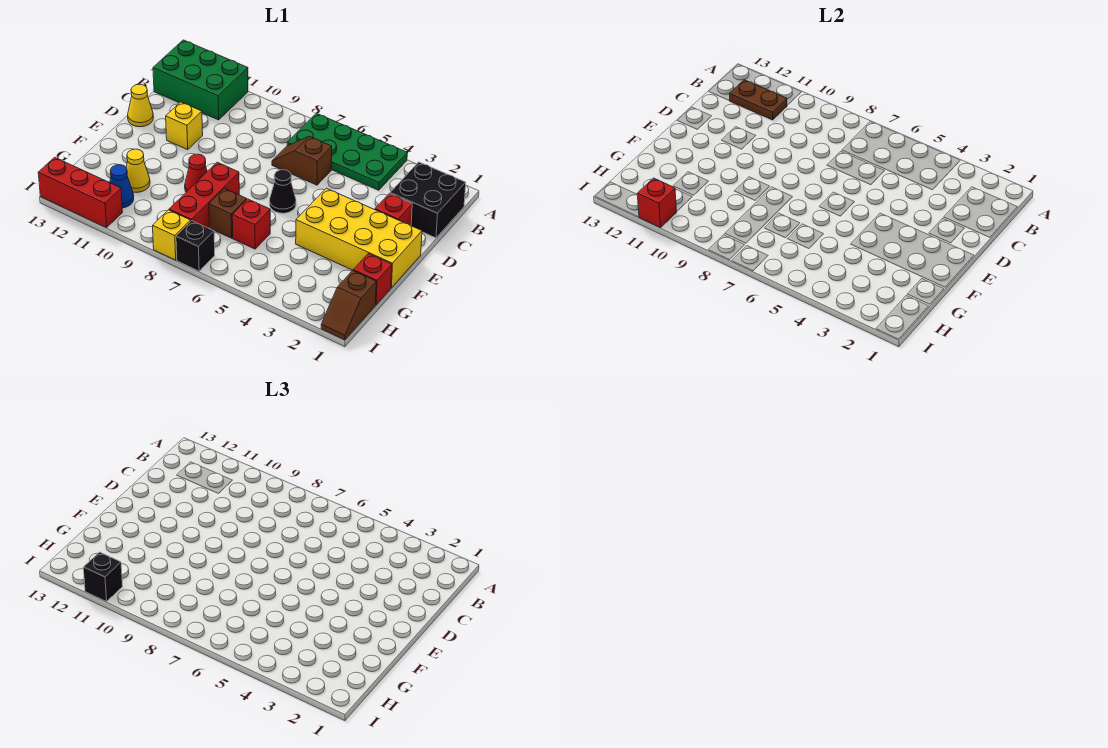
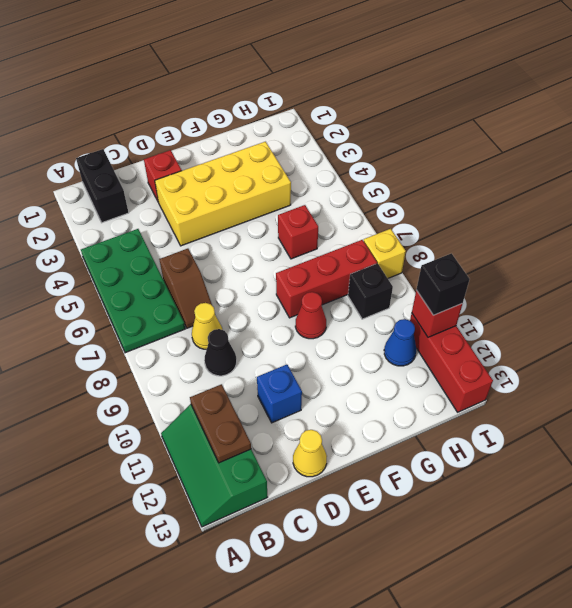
green brick A11:B13 level 1 -> green slope A11:B13 level 1 top B
black brick B1:C2 level 1 -> black brick B1:B2 level 1
yellow brick D11 level 1 -> blue brick D11 level 1
yellow brick E1:F4 level 1 -> yellow brick D3:G4 level 1
black cone E6 level 1 -> black cone C9 level 1
red brick G1 level 1 -> none
brown brick G7 level 1 -> none
yellow cone G11 level 1 -> yellow cone C8 level 1
brown slope H1:I1 level 1 top H -> none
black brick I7 level 1 -> black brick H9 level 1

